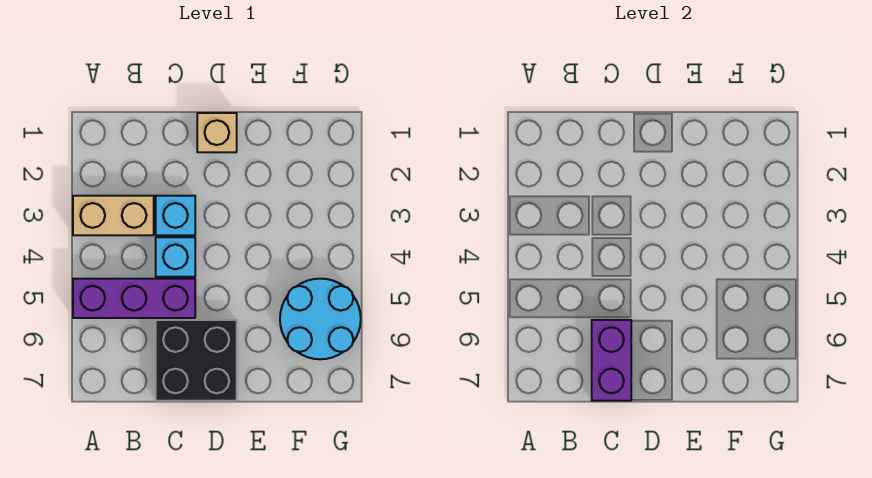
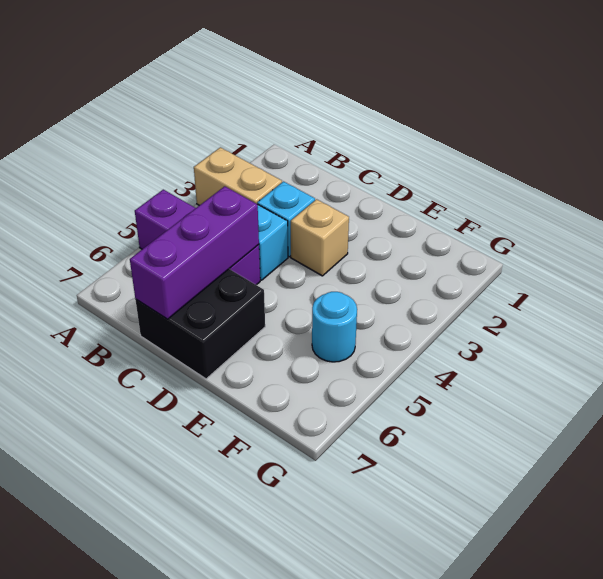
purple brick C6:C7 level 2 -> purple brick C5:C7 level 2
tan brick D1 level 1 -> tan brick D3 level 1
cyan round brick F5:G6 level 1 -> cyan round brick F5 level 1

